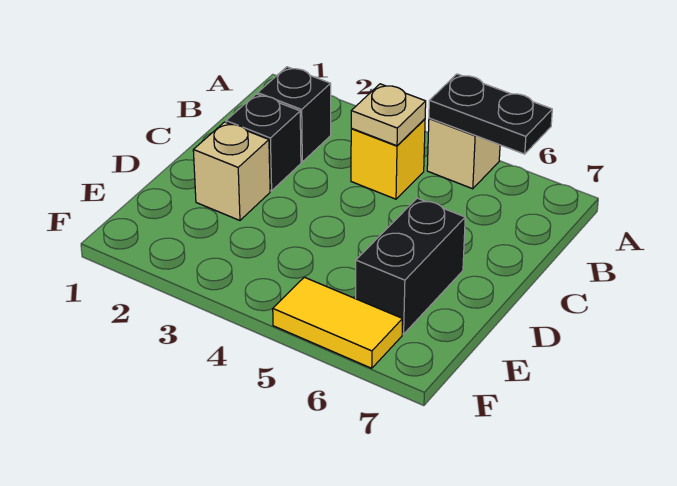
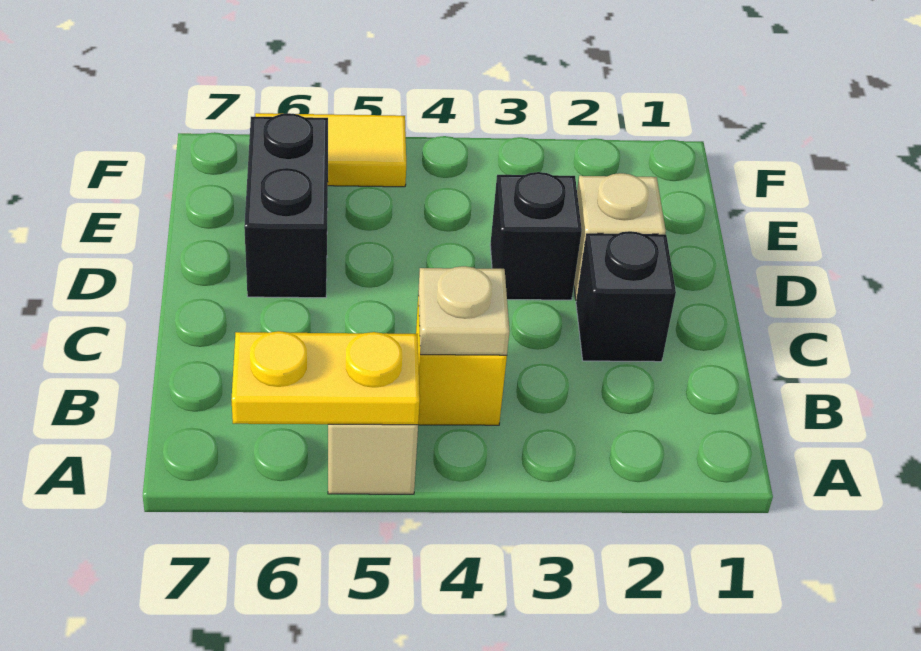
black plate A5:A6 level 2 -> yellow plate A5:A6 level 2
black brick B2 level 1 -> black brick D3 level 1

